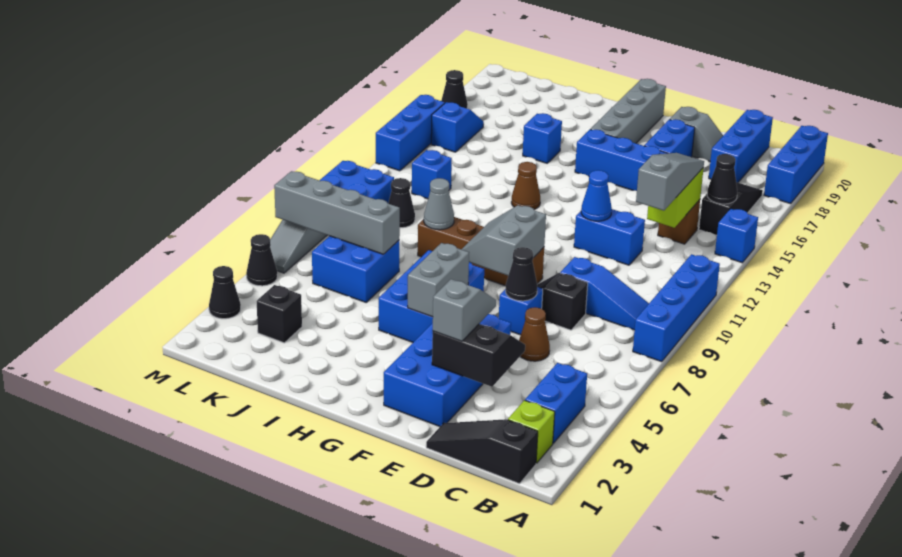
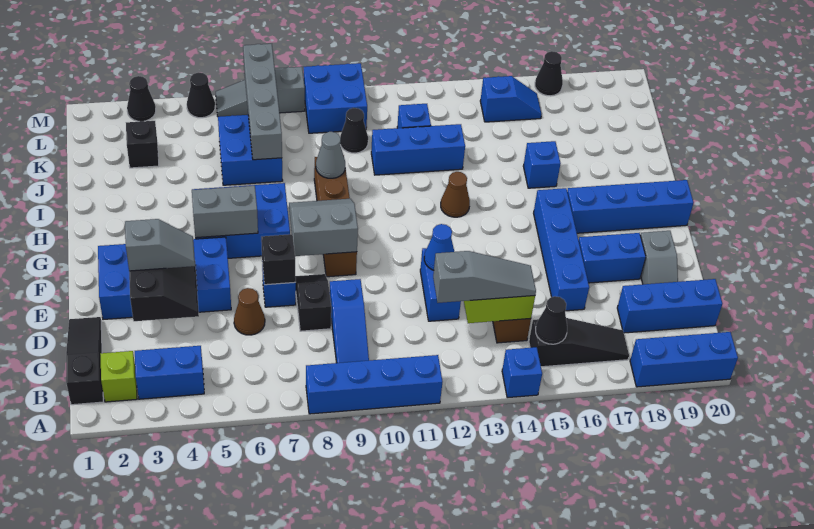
black cone E7 level 2 -> black brick E7 level 2
grey brick G17:G20 level 1 -> blue brick G17:G20 level 1
blue brick M13:M15 level 1 -> blue brick J11:J13 level 1

